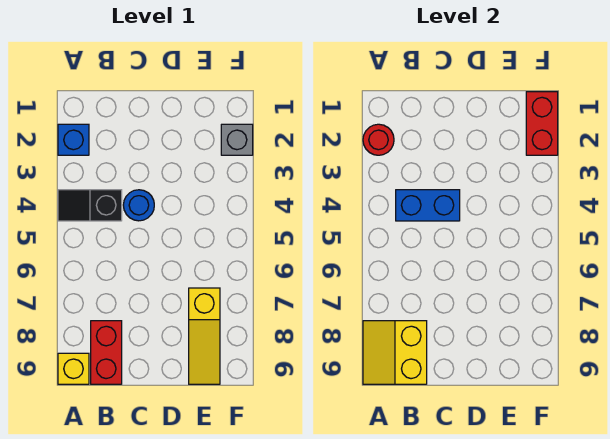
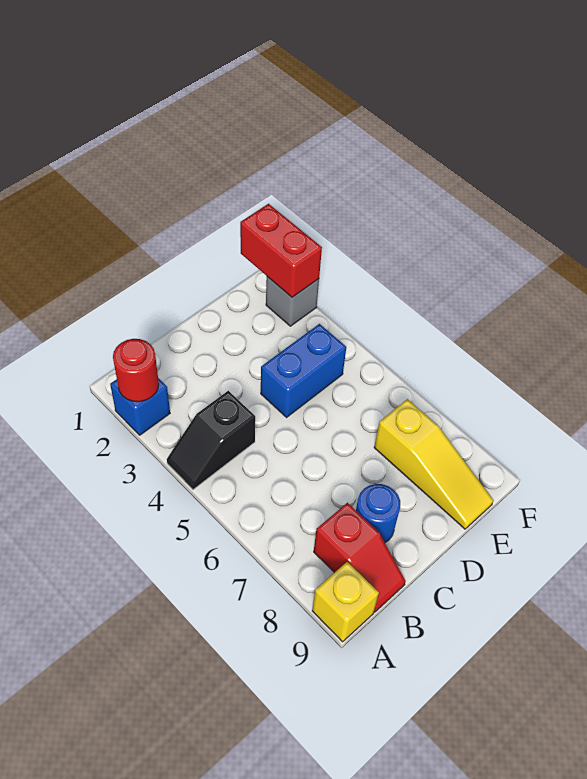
yellow slope A8:B9 level 2 top B -> none
blue brick B4:C4 level 2 -> blue brick D4:E4 level 1
red brick B8:B9 level 1 -> red slope B8:B9 level 1 top 8
blue round brick C4 level 1 -> blue round brick C8 level 1

